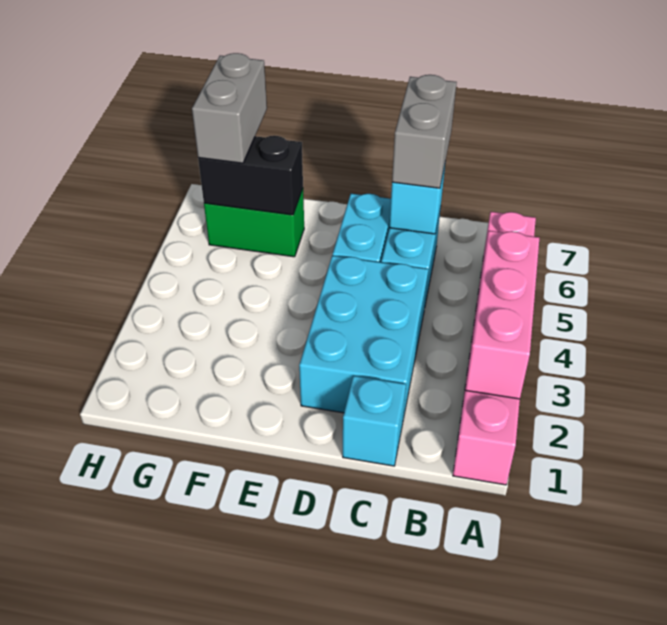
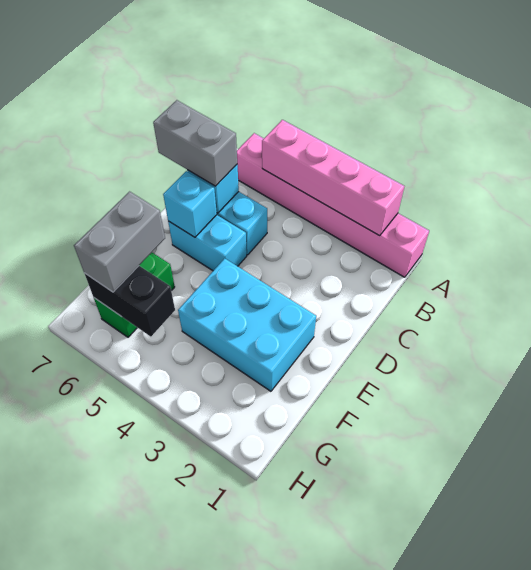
pink brick A2:A4 level 2 -> pink brick A2:A5 level 2
cyan brick C1 level 1 -> cyan brick D6 level 2
cyan brick C2:D4 level 1 -> cyan brick E2:F4 level 1
black brick F6:G6 level 2 -> black brick G5:G6 level 2
grey brick G6:G7 level 3 -> grey brick F6:G6 level 3

